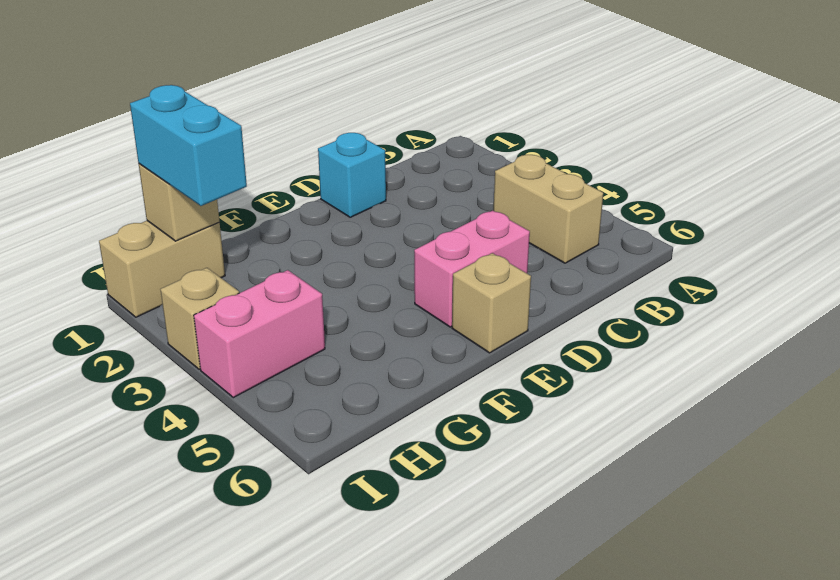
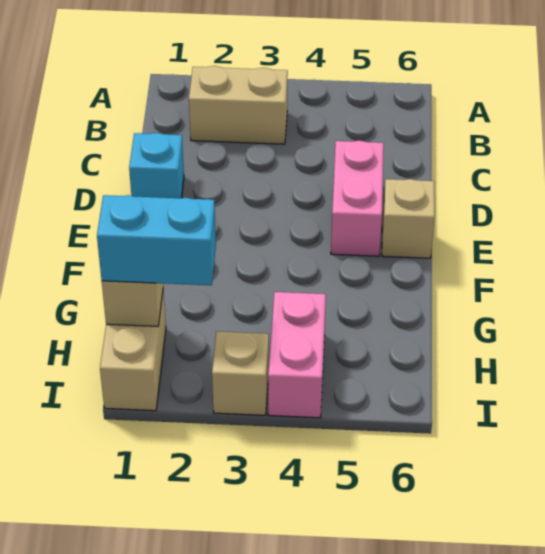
tan brick B4:B5 level 1 -> tan brick B2:B3 level 1

